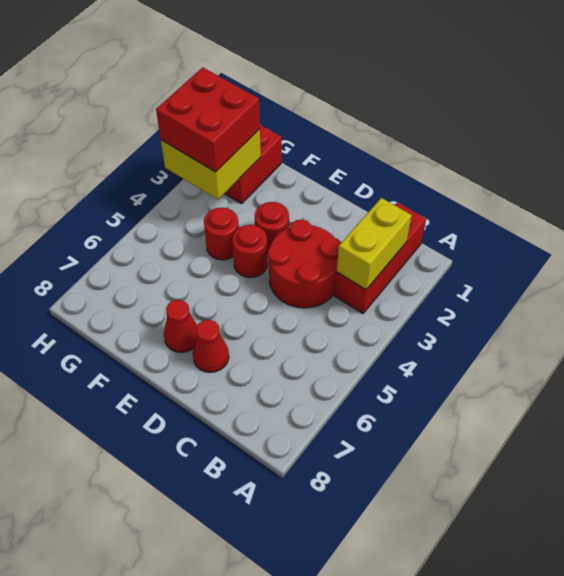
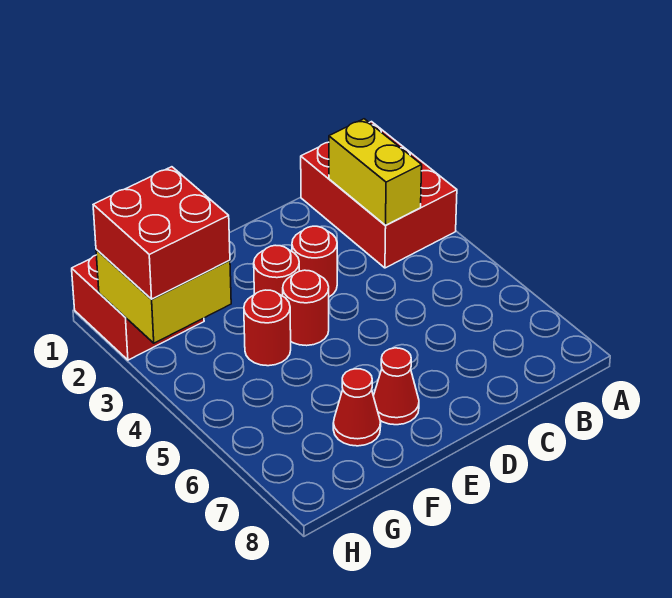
red brick B1:B3 level 1 -> red brick A1:B3 level 1
red round brick C3:D4 level 1 -> red round brick D3 level 1
red cone D7 level 1 -> red cone F7 level 1

